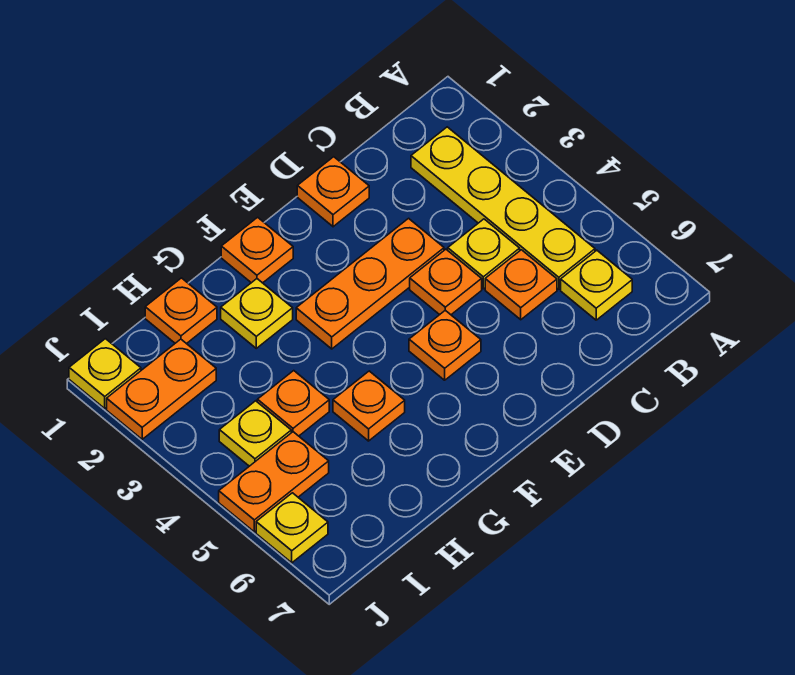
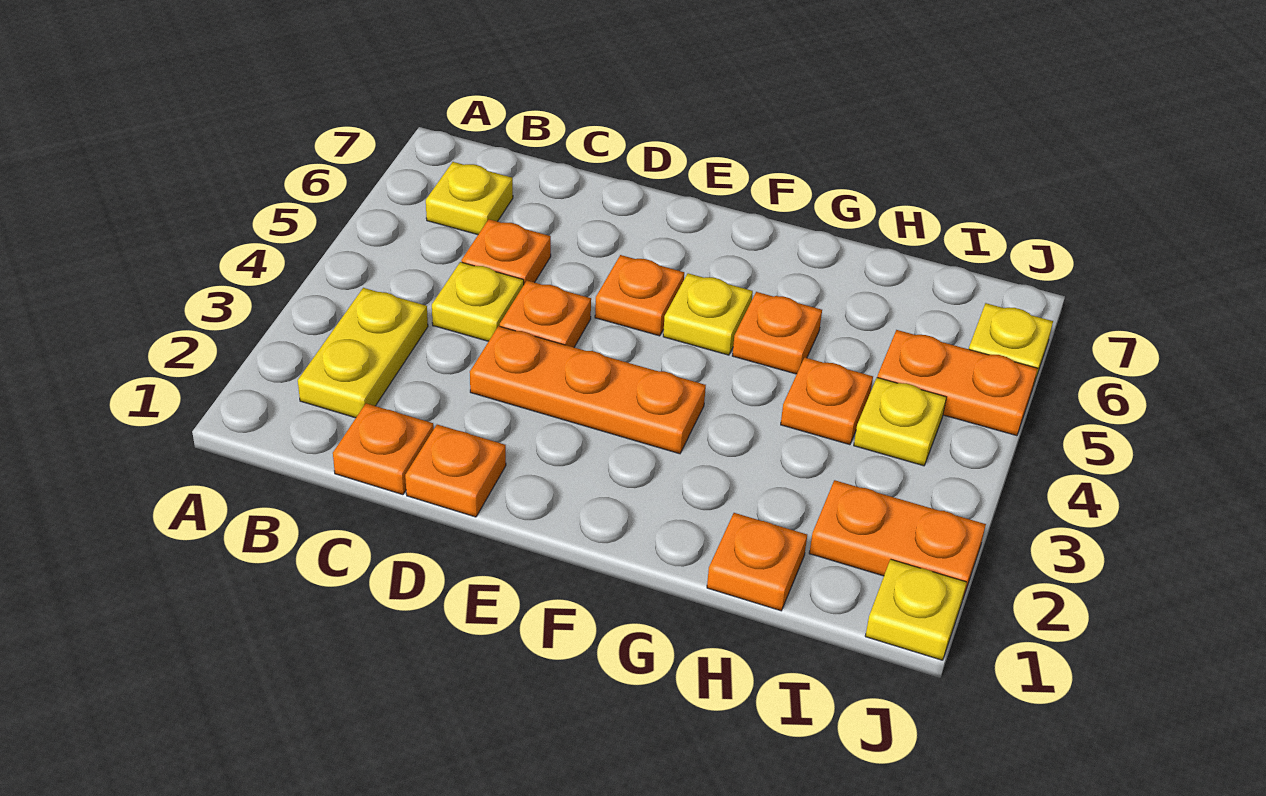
yellow plate B2:B5 level 1 -> yellow plate B2:B3 level 1
orange plate F1 level 1 -> orange plate C1 level 1
yellow plate G2 level 1 -> yellow plate F5 level 1

